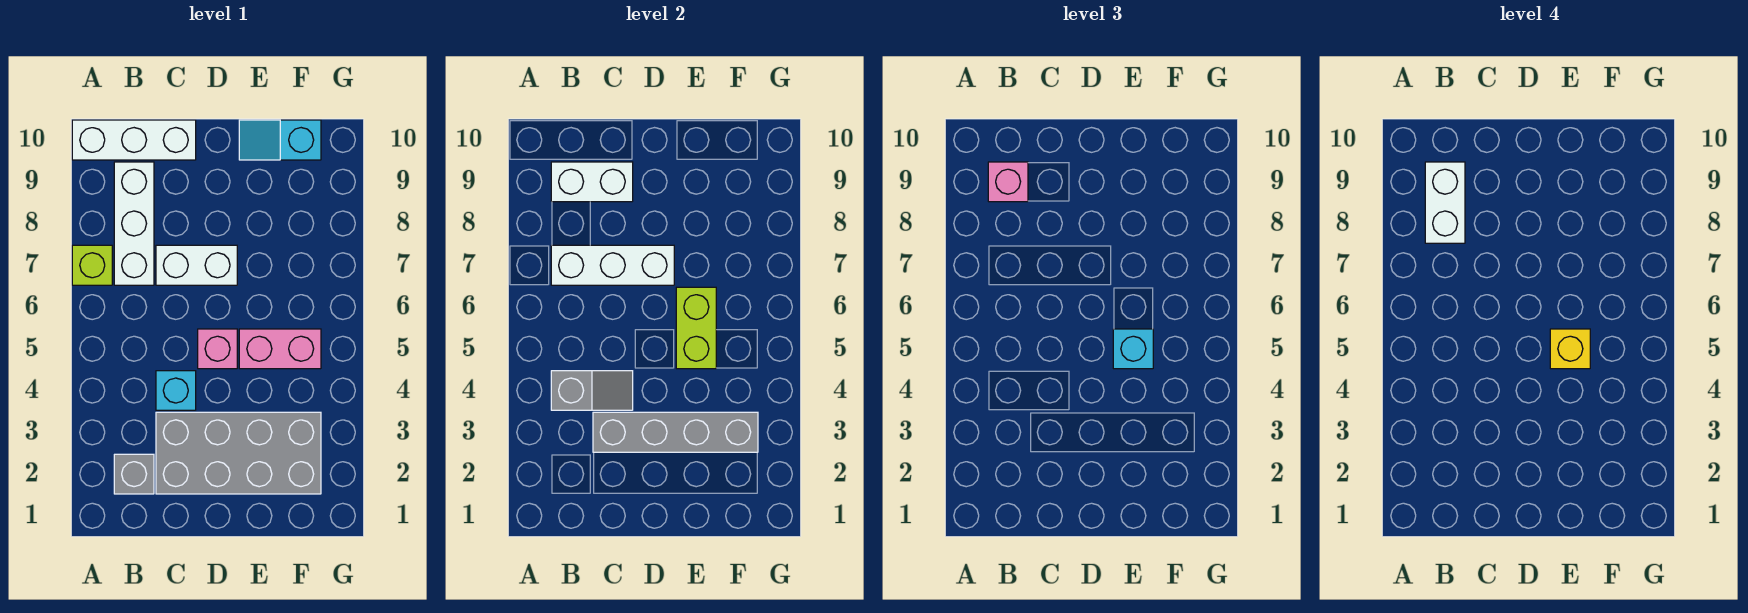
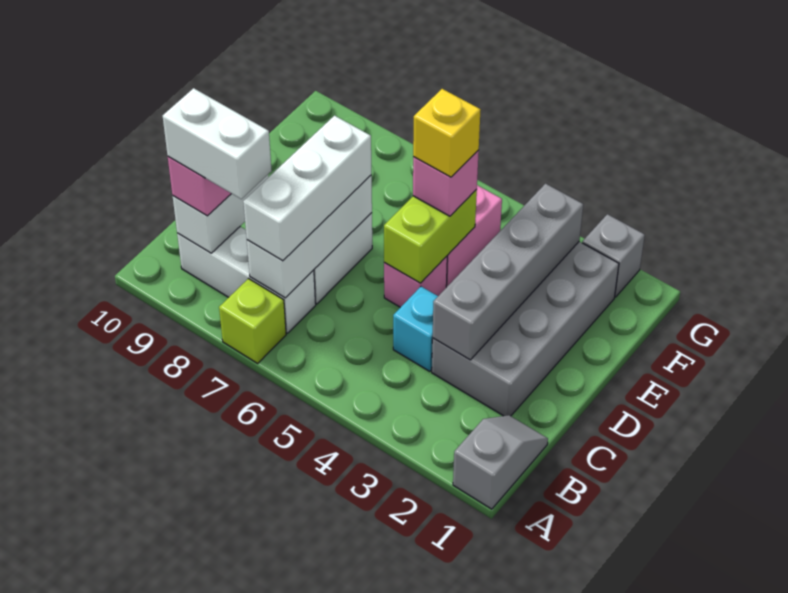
white brick A10:C10 level 1 -> white brick B7:D7 level 3
grey brick B2 level 1 -> grey brick G2 level 1
grey slope B4:C4 level 2 top B -> grey slope A1:B1 level 1 top A
lime brick E5:E6 level 2 -> lime brick D5:E5 level 2
cyan brick E5 level 3 -> pink brick E5 level 3
cyan slope E10:F10 level 1 top F -> none

